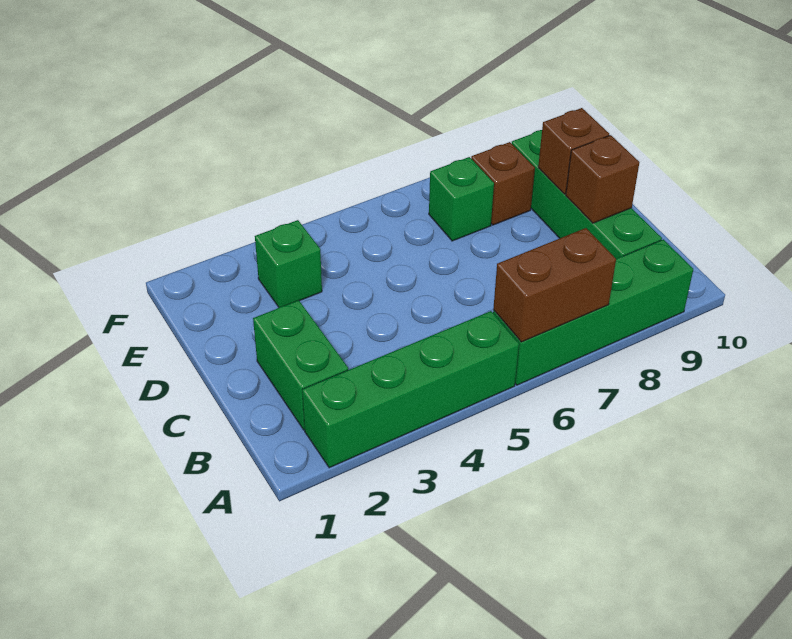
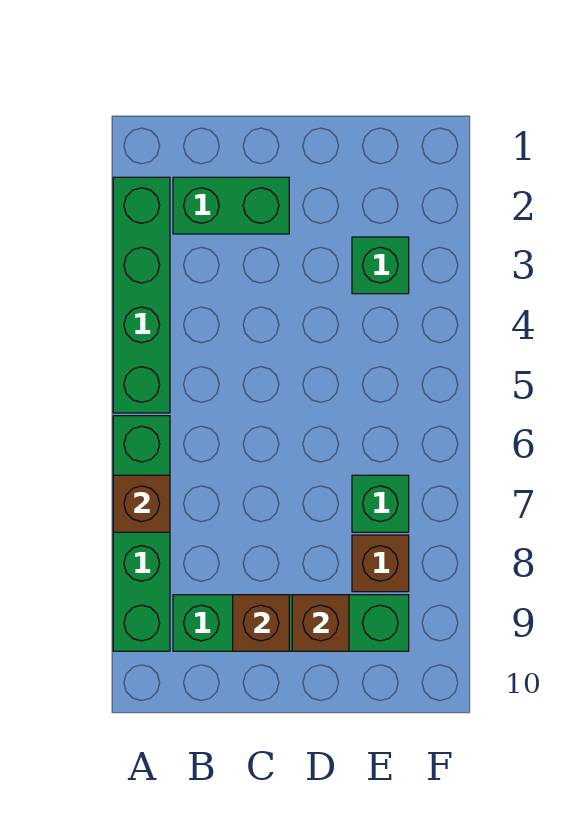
brown brick A6:A7 level 2 -> brown brick A7 level 2

